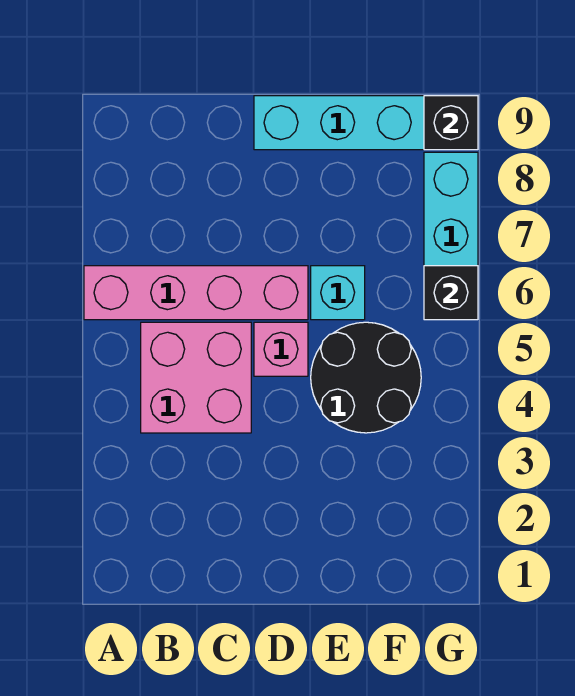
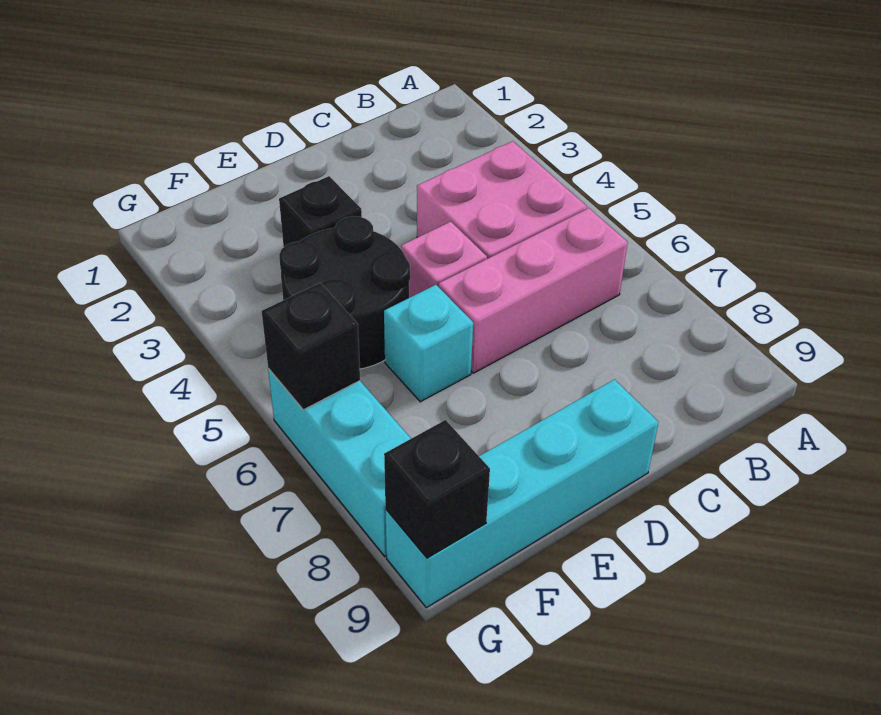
pink brick A6:D6 level 1 -> pink brick B6:D6 level 1
none -> black brick E3 level 1

